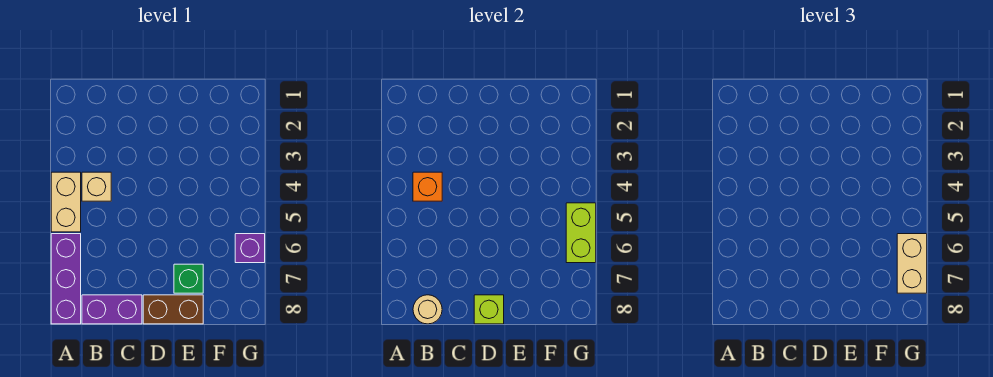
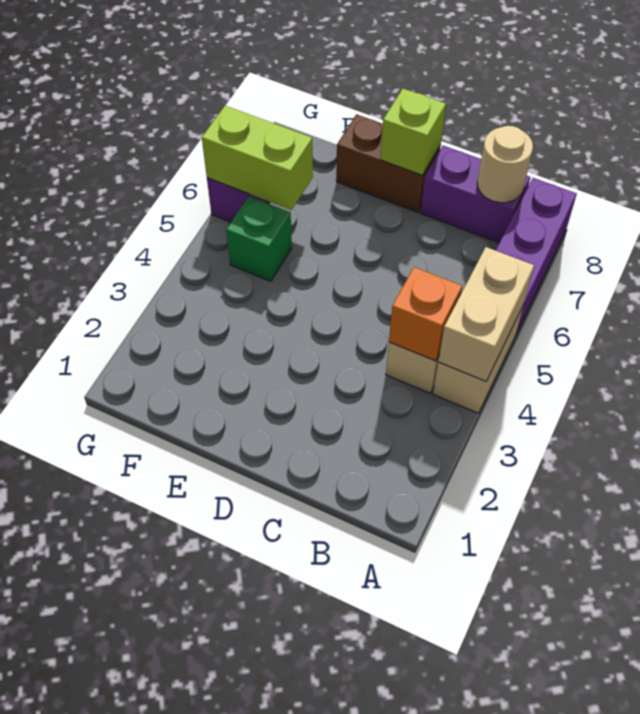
green brick E7 level 1 -> green brick F5 level 1
lime brick G5:G6 level 2 -> lime brick F6:G6 level 2
tan brick G6:G7 level 3 -> tan brick A4:A5 level 2

